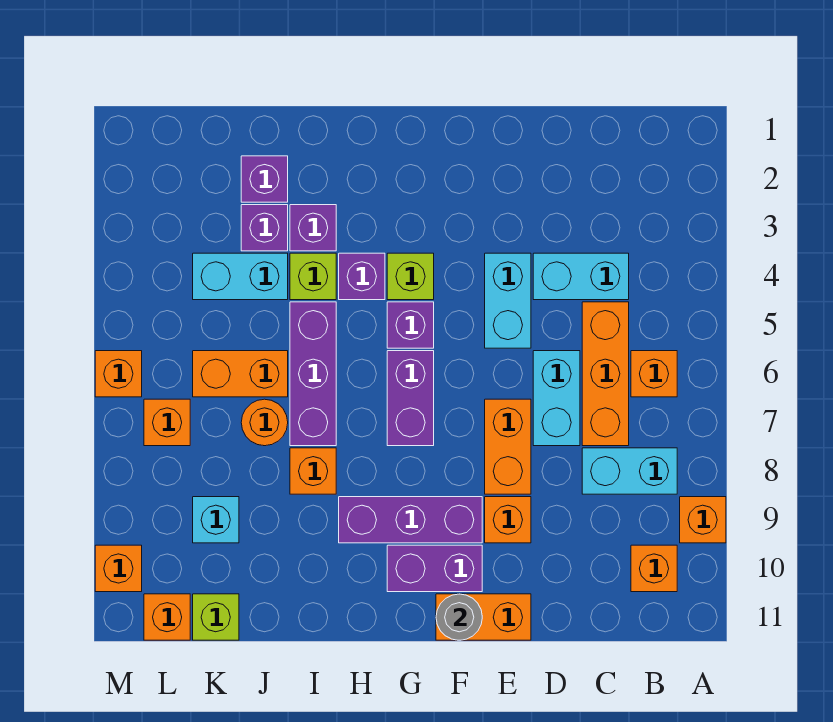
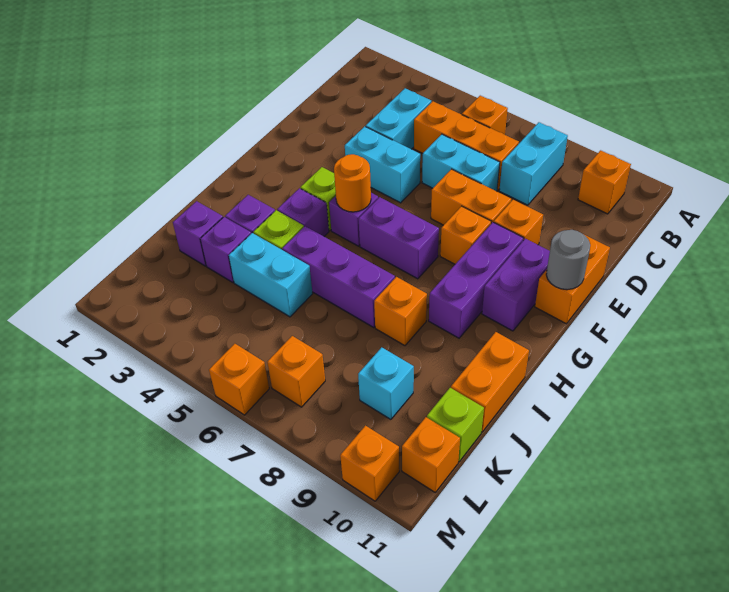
orange brick A9 level 1 -> orange brick F8 level 1
cyan brick J4:K4 level 1 -> cyan brick J4:J5 level 1
orange brick J6:K6 level 1 -> orange brick I11:J11 level 1
orange round brick J7 level 1 -> orange round brick G5 level 2

